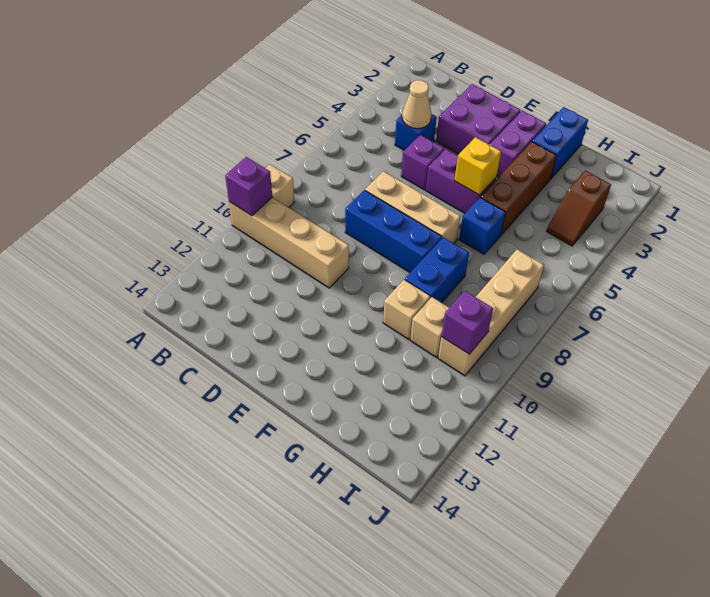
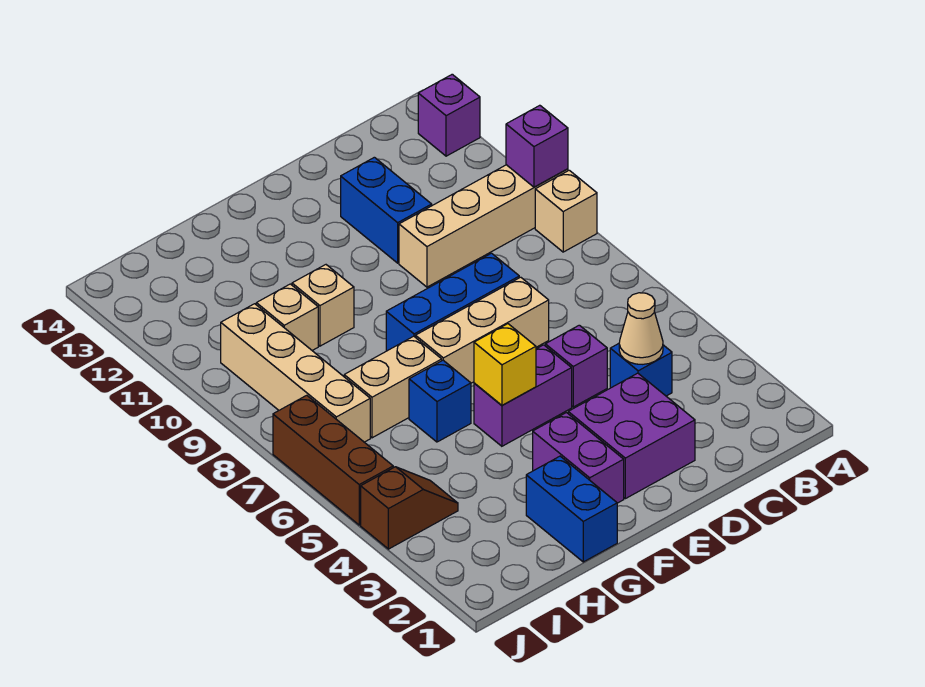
brown brick G3:G5 level 1 -> brown brick J5:J7 level 1
none -> tan brick G7:H7 level 1
blue brick G8:G9 level 1 -> blue brick D11:D12 level 1
brown slope I3:I4 level 1 top 3 -> brown slope I4:J4 level 1 top J
purple brick I10 level 2 -> purple brick A13 level 1

